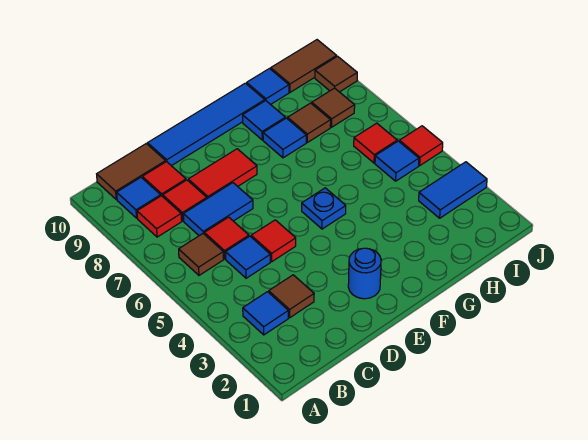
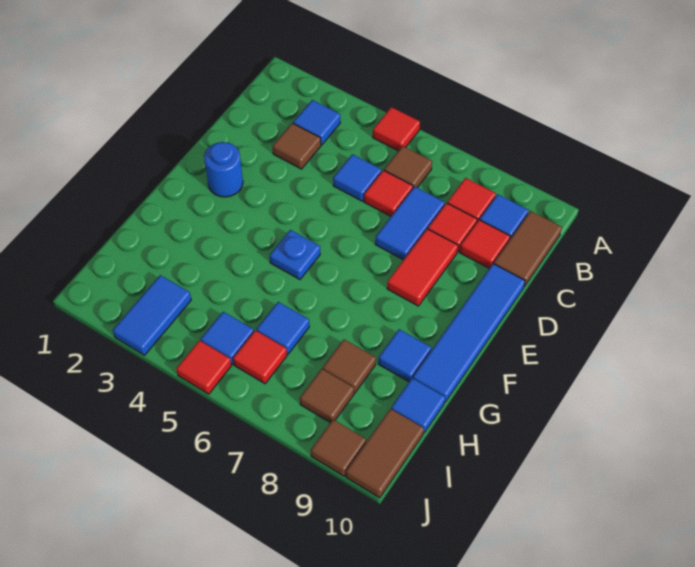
red tile D5 level 1 -> red tile A5 level 1
blue tile G8 level 1 -> blue tile H6 level 1

